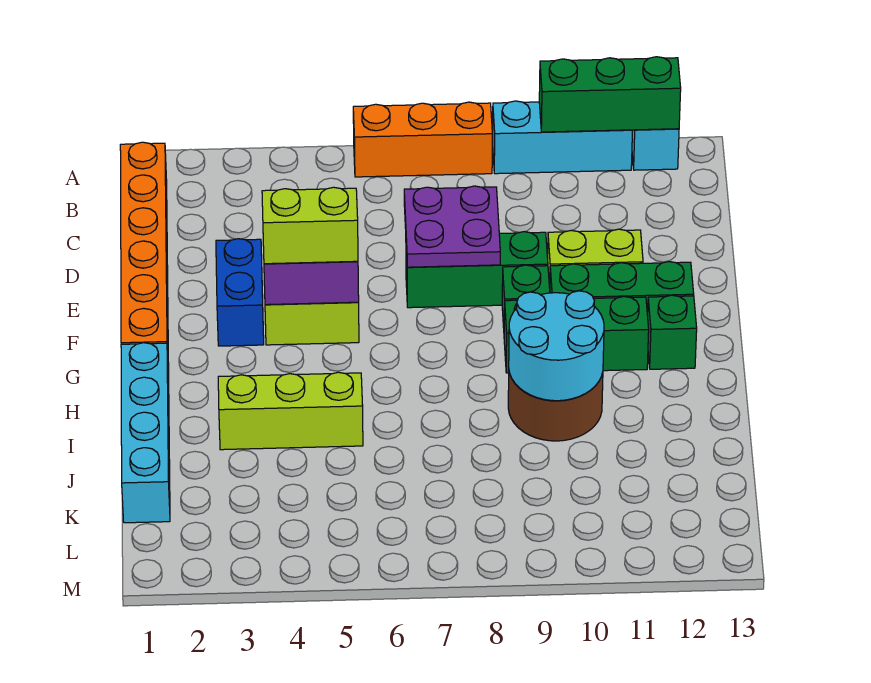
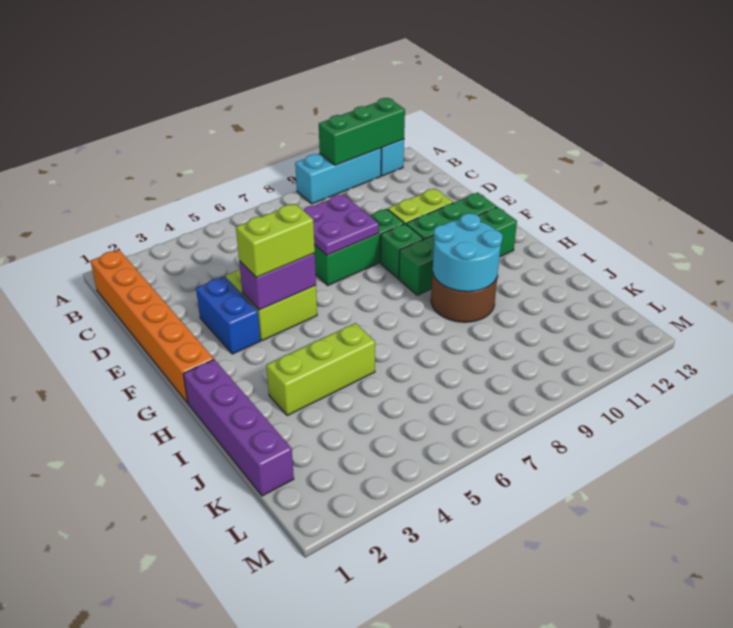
orange brick A6:A8 level 1 -> none
cyan brick H1:K1 level 1 -> purple brick H1:K1 level 1

